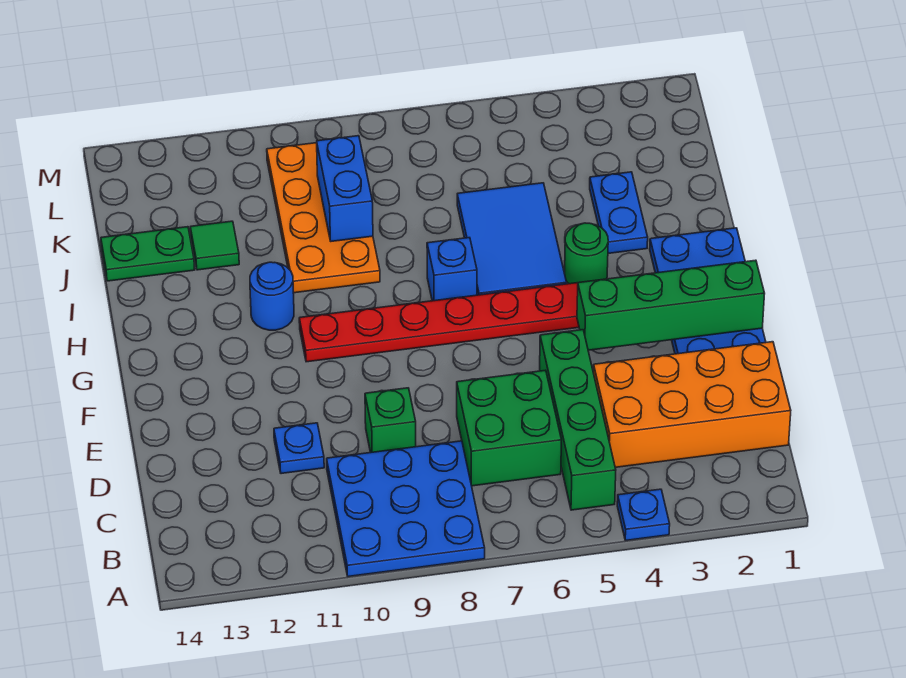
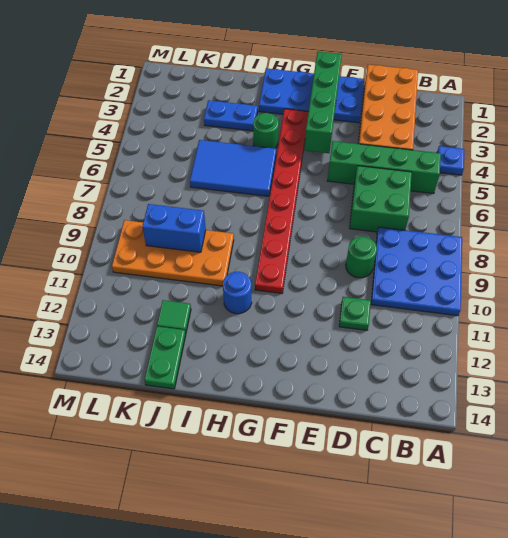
green brick D9 level 1 -> green round brick D9 level 1
blue plate D11 level 1 -> green plate D11 level 1
blue brick H7 level 1 -> none

